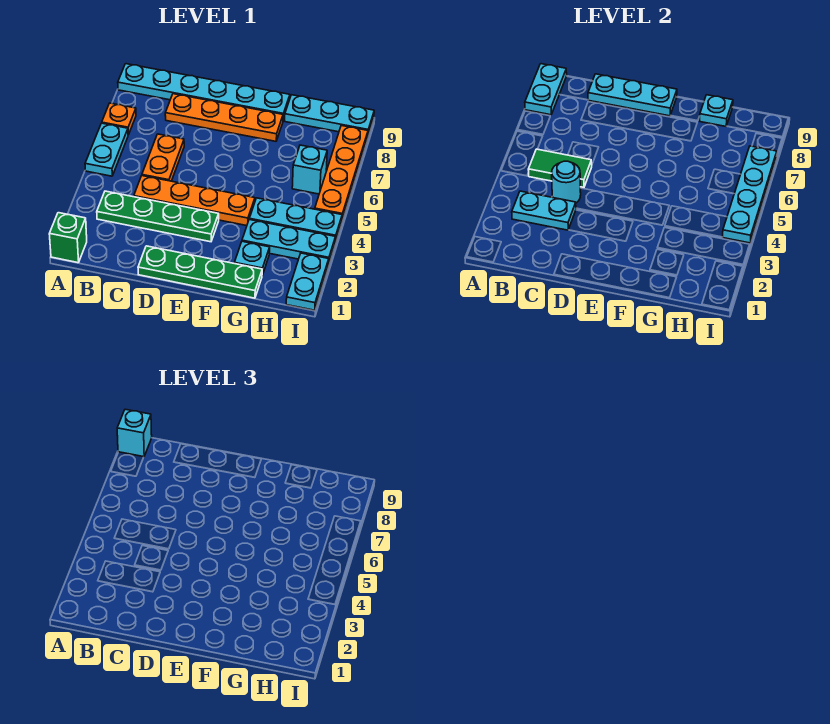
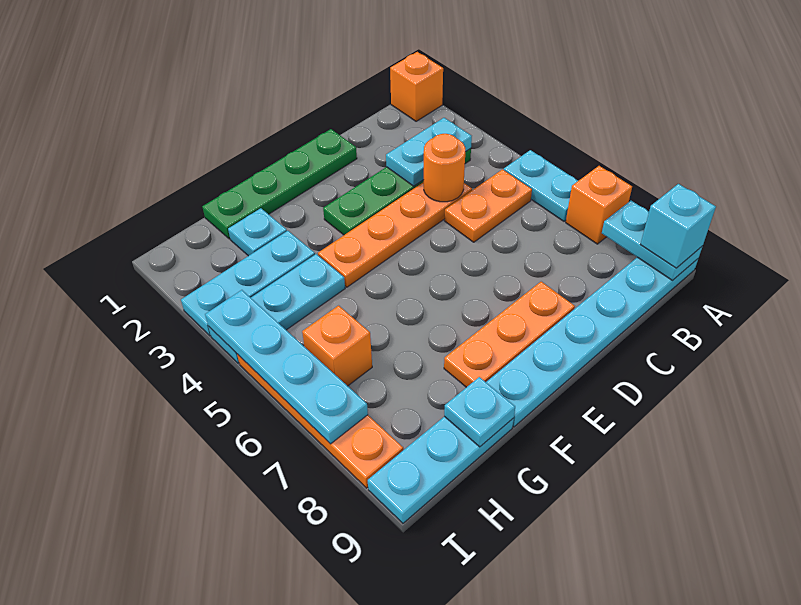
green brick A1 level 1 -> orange brick A1 level 1
orange plate A7 level 1 -> orange brick A7 level 1
green tile B5:C5 level 2 -> none
cyan round brick C4 level 2 -> orange round brick C4 level 2
orange plate C5:C6 level 1 -> orange plate B5:C5 level 1
orange plate C8:F8 level 1 -> orange plate D8:F8 level 1
cyan plate C9:E9 level 2 -> none
cyan brick H6 level 1 -> orange brick H6 level 1
cyan plate I1:I2 level 1 -> none

